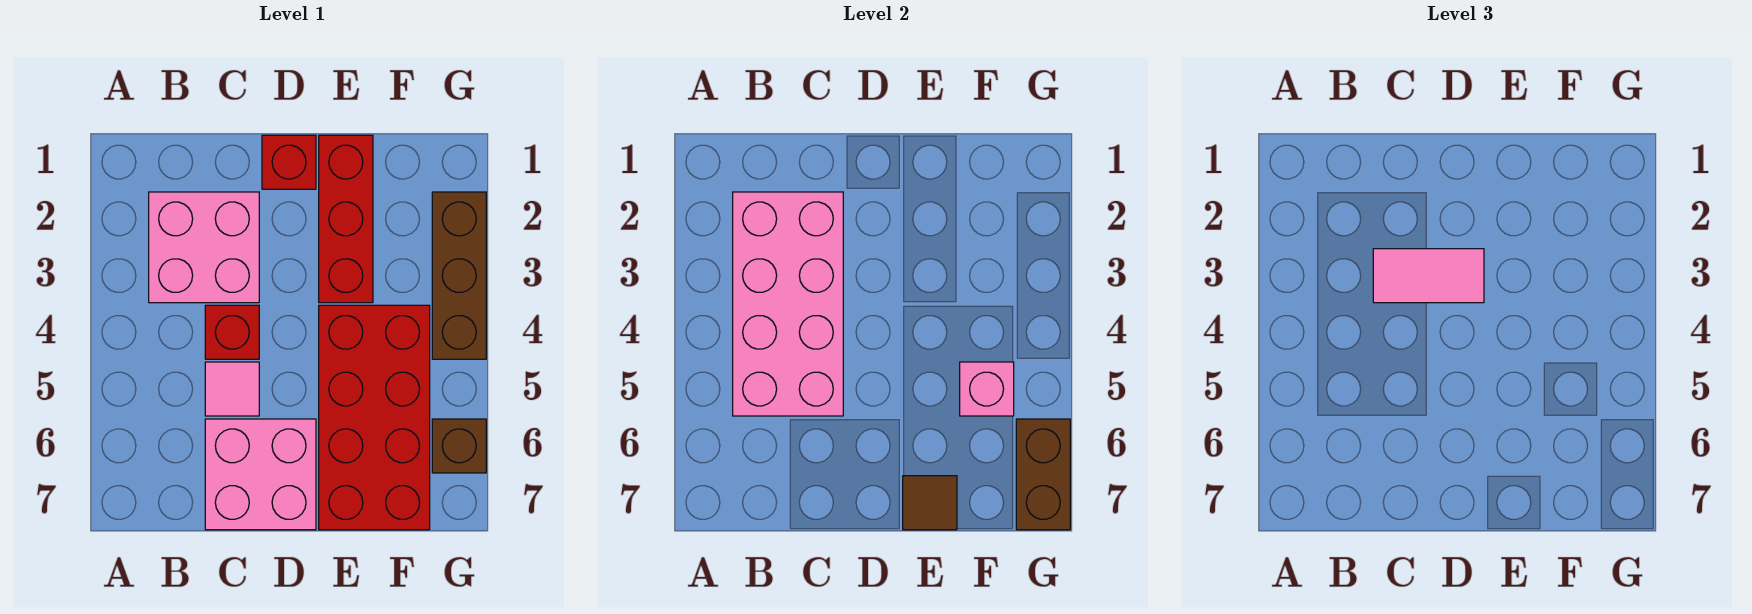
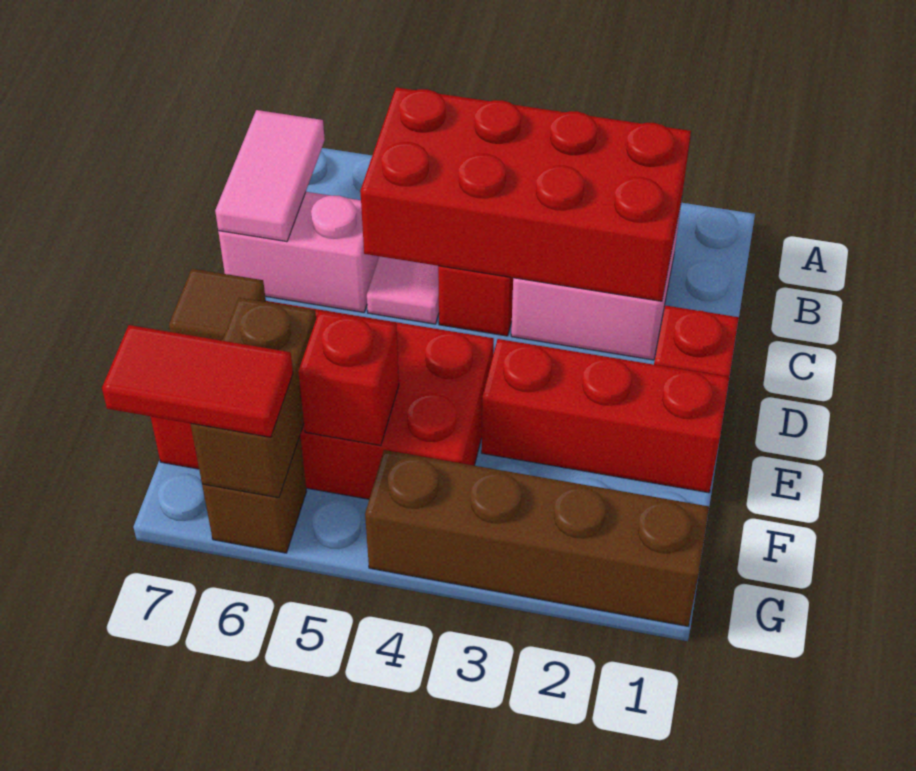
pink brick B2:C5 level 2 -> red brick B2:C5 level 2
pink tile C3:D3 level 3 -> pink tile B7:C7 level 2
pink brick C6:D7 level 1 -> pink brick C6:C7 level 1
pink brick F5 level 2 -> red brick F5 level 2
brown brick G2:G4 level 1 -> brown brick G1:G4 level 1
brown brick G6:G7 level 2 -> brown brick F6:G6 level 2
none -> red tile G6:G7 level 3

